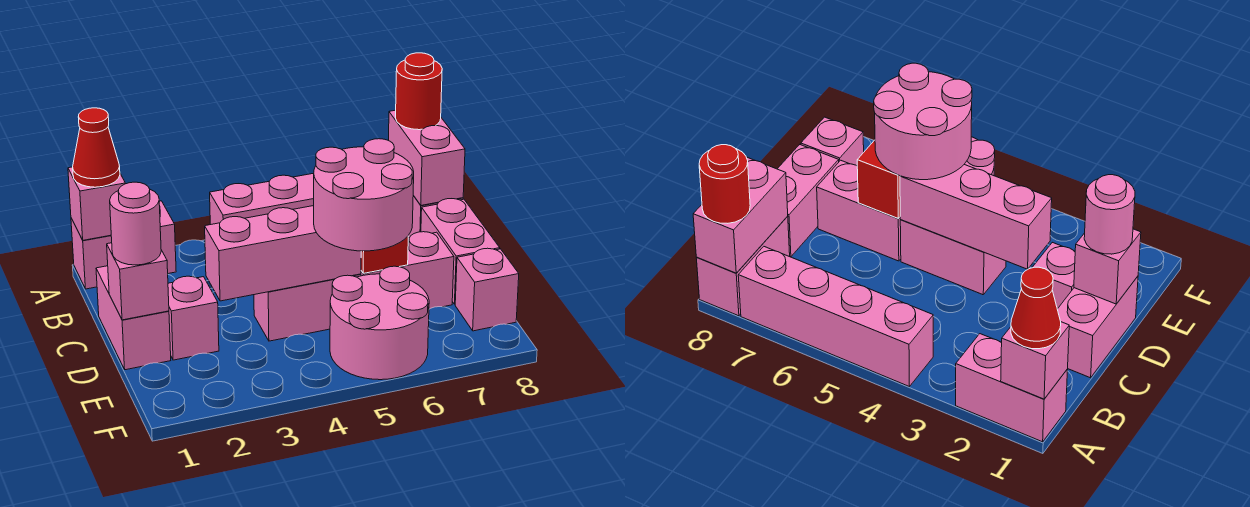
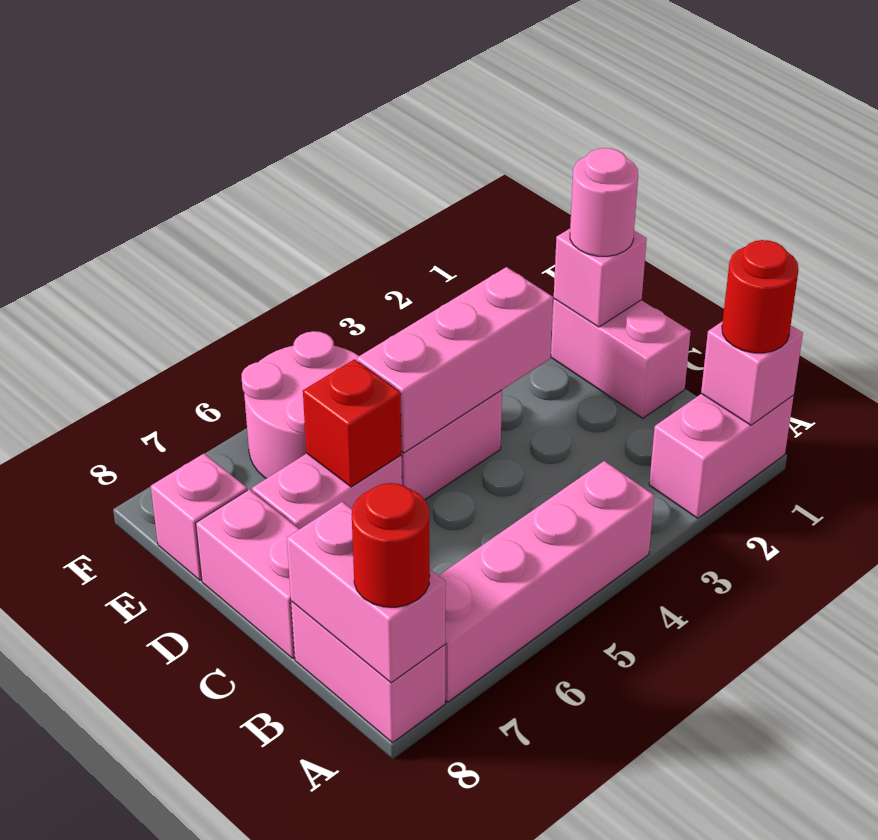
red cone A1 level 3 -> red round brick A1 level 3
pink brick D2 level 1 -> none
pink round brick D5:E6 level 3 -> none

